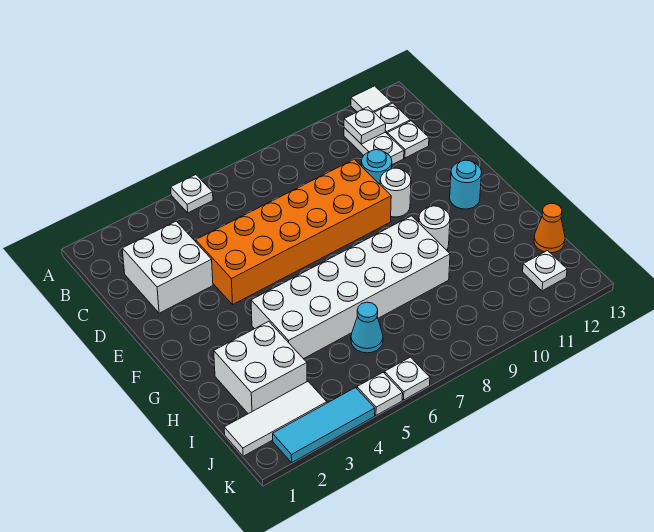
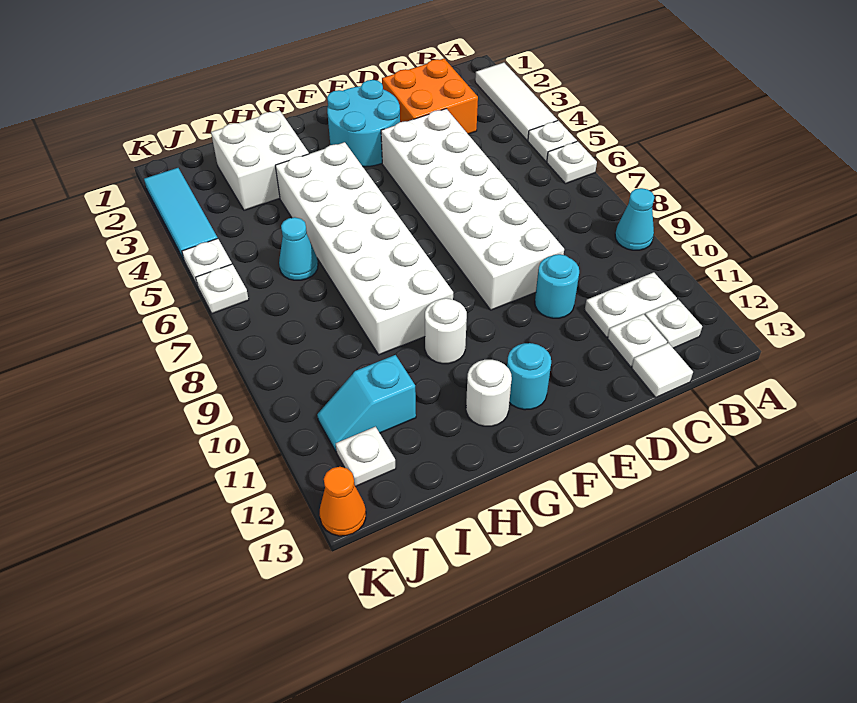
none -> cyan cone A9 level 1
white tile A12 level 1 -> white tile C13 level 1
white plate B11 level 2 -> white plate A6 level 1
white brick C2:D3 level 1 -> orange brick C2:D3 level 1
orange brick D4:E9 level 1 -> white brick D4:E9 level 1
none -> cyan round brick E2:F3 level 1
white round brick E10 level 1 -> white round brick G12 level 1
none -> cyan slope I11:J11 level 1 top I
orange cone I13 level 1 -> orange cone K13 level 1
white tile J1:J3 level 1 -> white tile A2:A4 level 1

